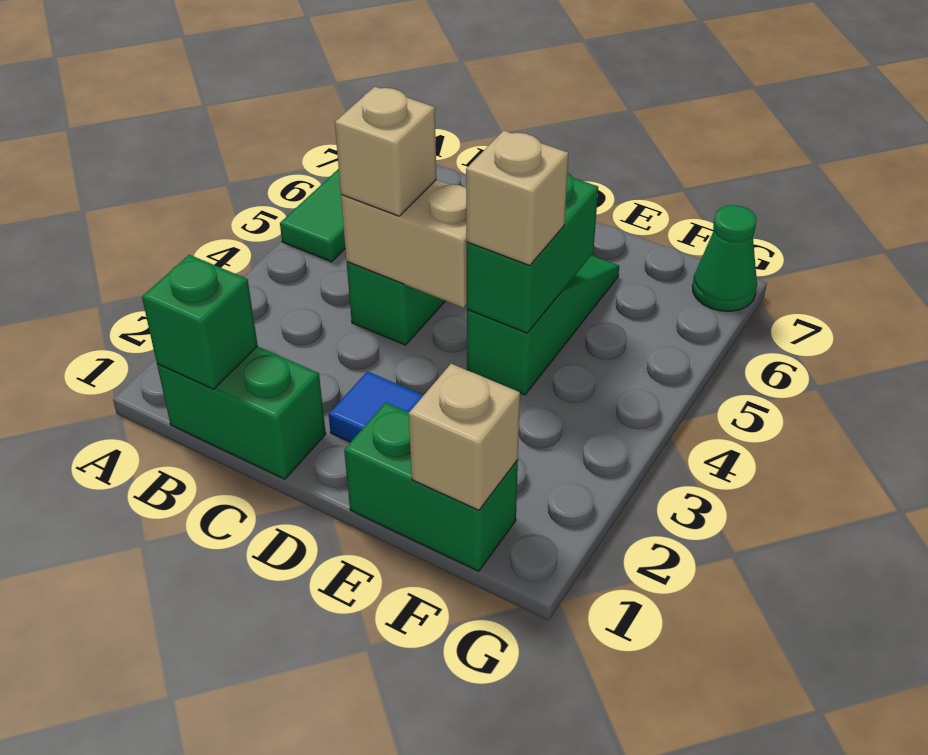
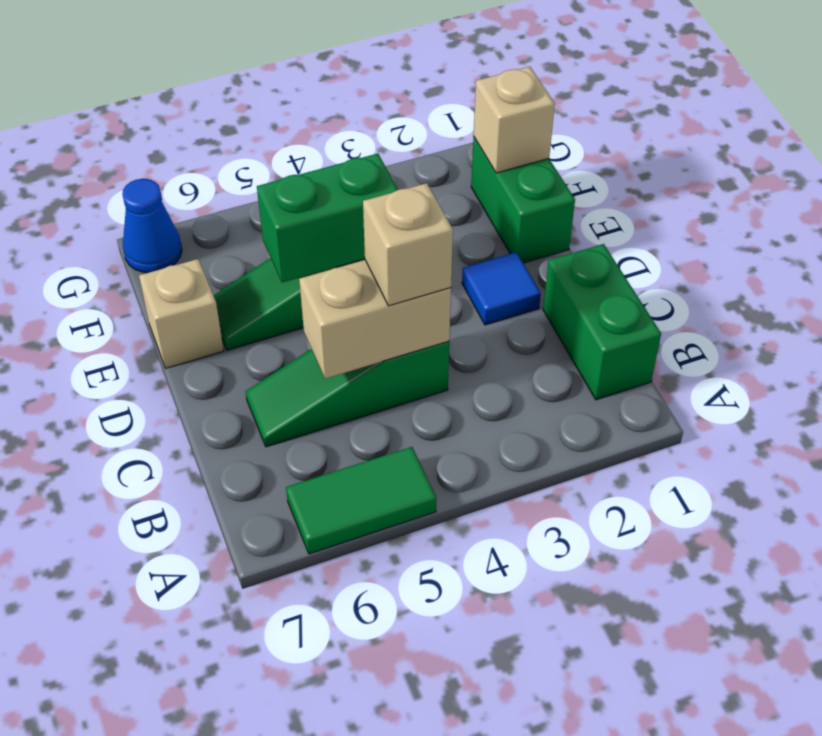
green brick B1 level 2 -> none
tan brick C4:D4 level 2 -> tan brick C4:C5 level 2
tan brick E4 level 3 -> tan brick E7 level 1
green cone G7 level 1 -> blue cone G7 level 1

